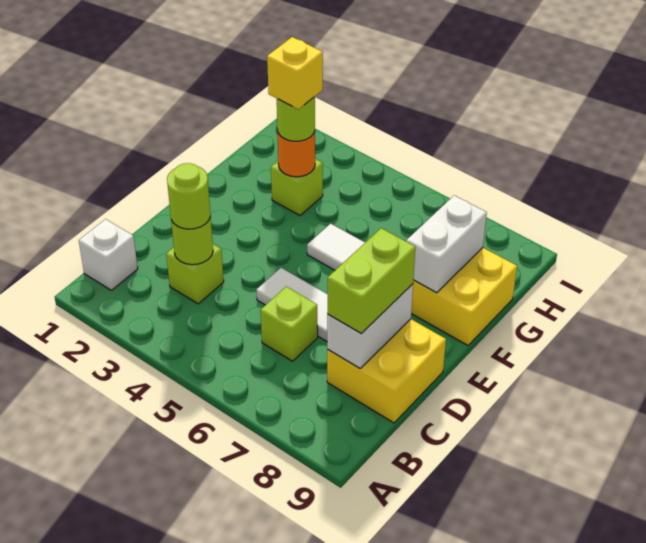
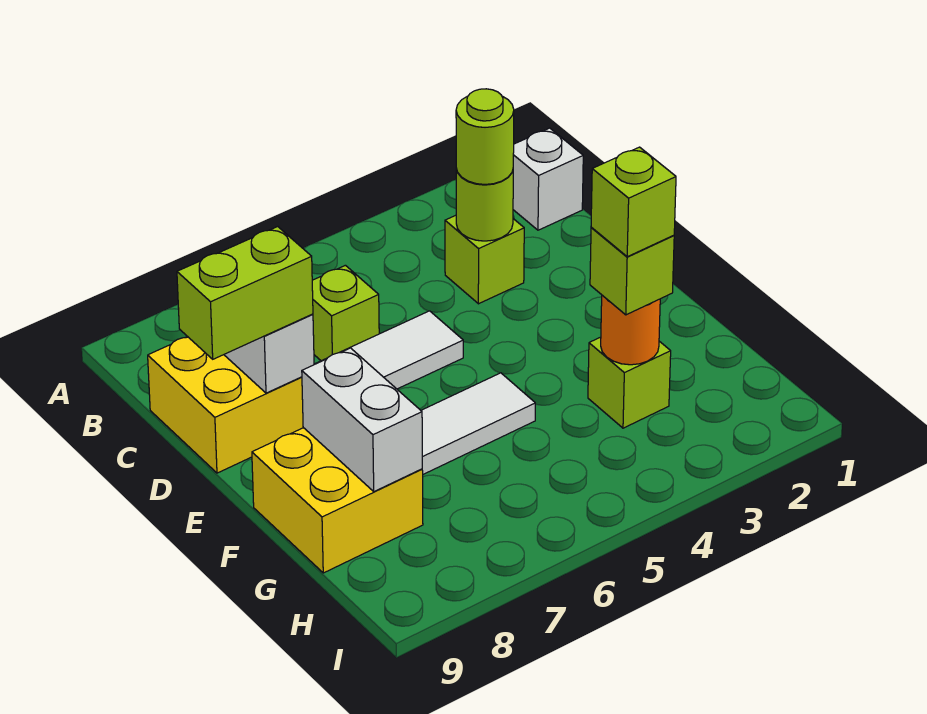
lime brick C8:D8 level 3 -> lime brick D8:D9 level 3
lime round brick G3 level 3 -> lime brick G3 level 3
yellow brick G3 level 4 -> lime brick G3 level 4

